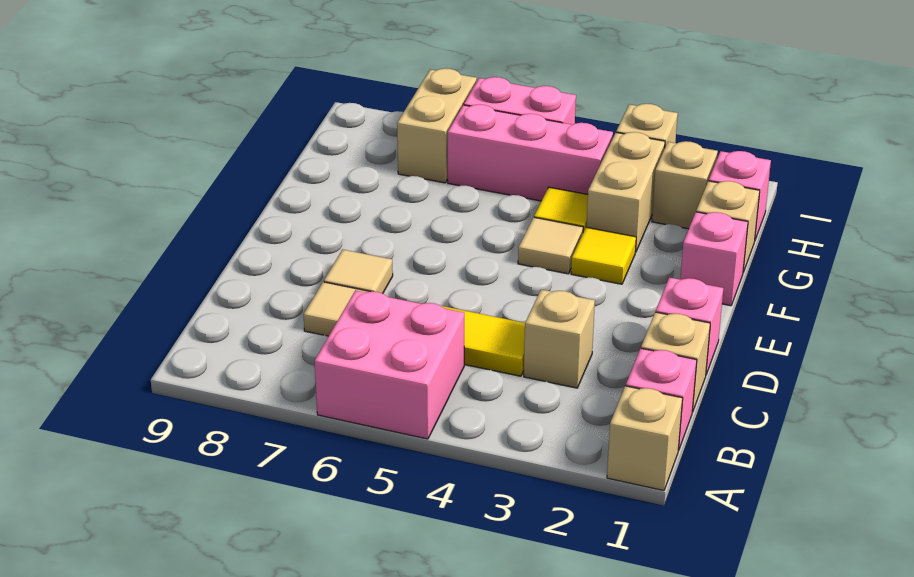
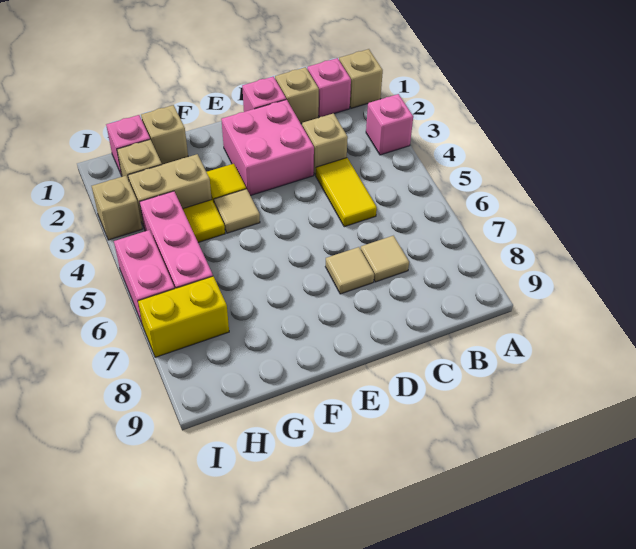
pink brick A5:B6 level 1 -> pink brick D2:E3 level 1
pink brick F1 level 1 -> pink brick A3 level 1
tan brick H7:I7 level 1 -> yellow brick H7:I7 level 1

